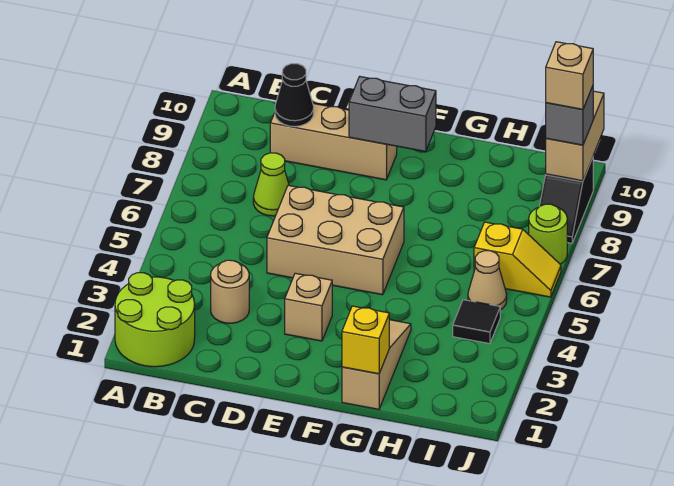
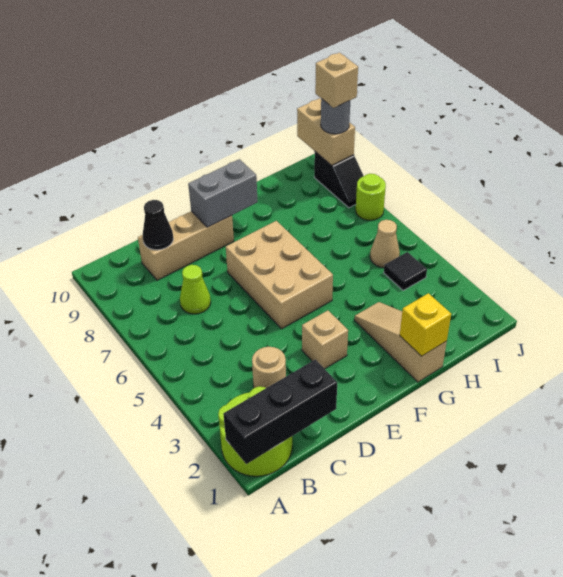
none -> black brick A1:C1 level 2
tan brick D5:F6 level 1 -> tan brick E5:F7 level 1
yellow slope I6:J6 level 1 top I -> none
grey brick J9 level 3 -> grey round brick J9 level 3

